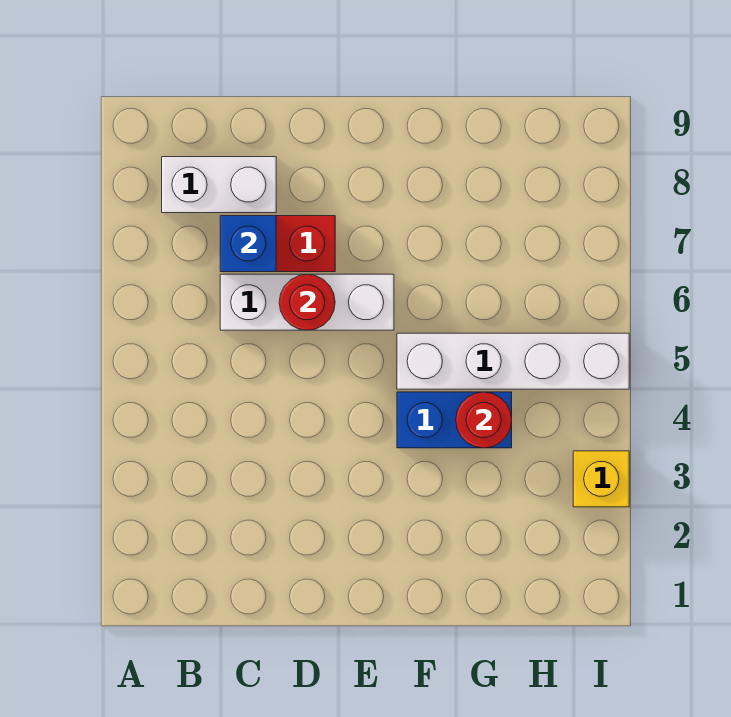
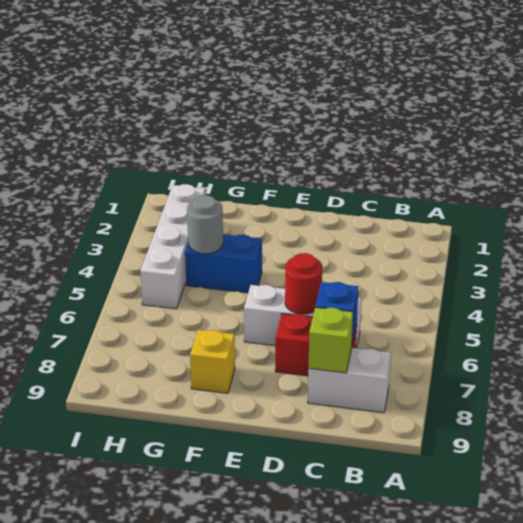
none -> lime brick C8 level 2
white brick F5:I5 level 1 -> white brick H2:H5 level 1
red round brick G4 level 2 -> grey round brick G4 level 2
yellow brick I3 level 1 -> yellow brick F8 level 1

